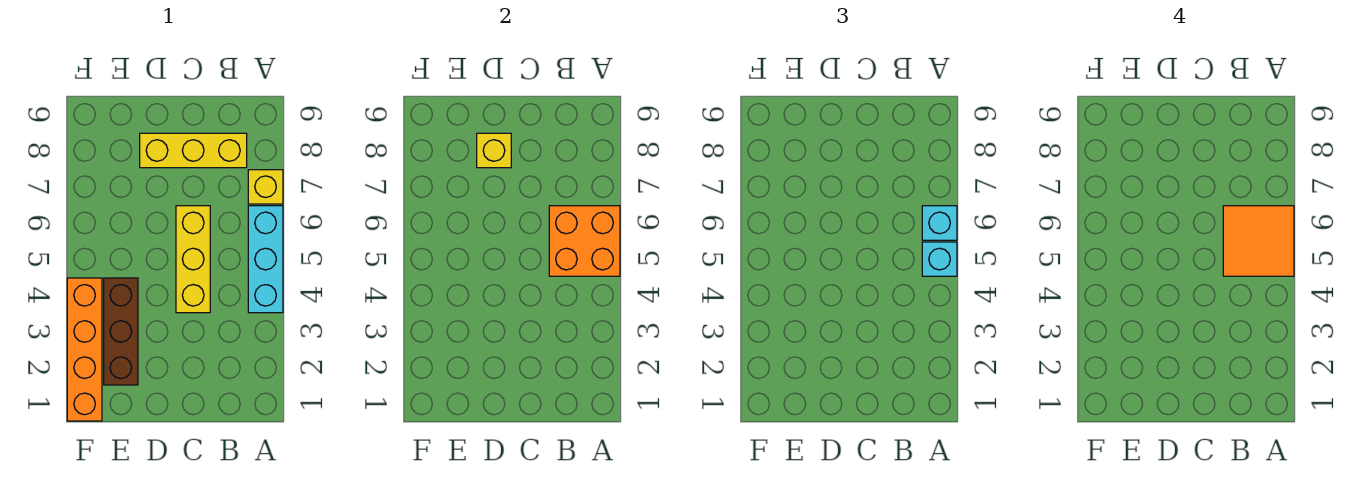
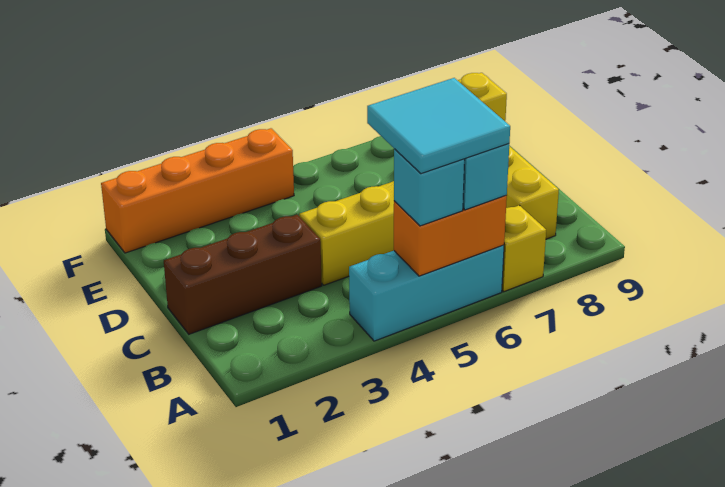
orange brick A5:B6 level 2 -> orange brick A5:A6 level 2
orange tile A5:B6 level 4 -> cyan tile A5:B6 level 4
brown brick E2:E4 level 1 -> brown brick C1:C3 level 1

